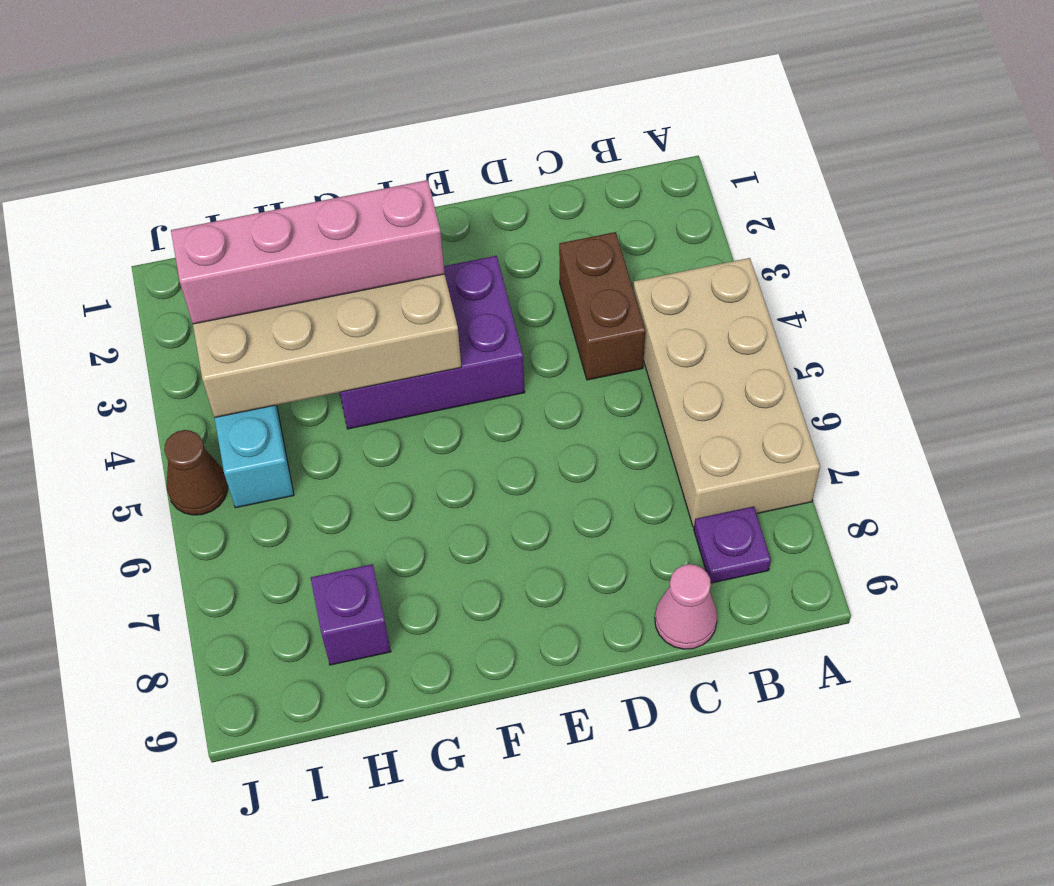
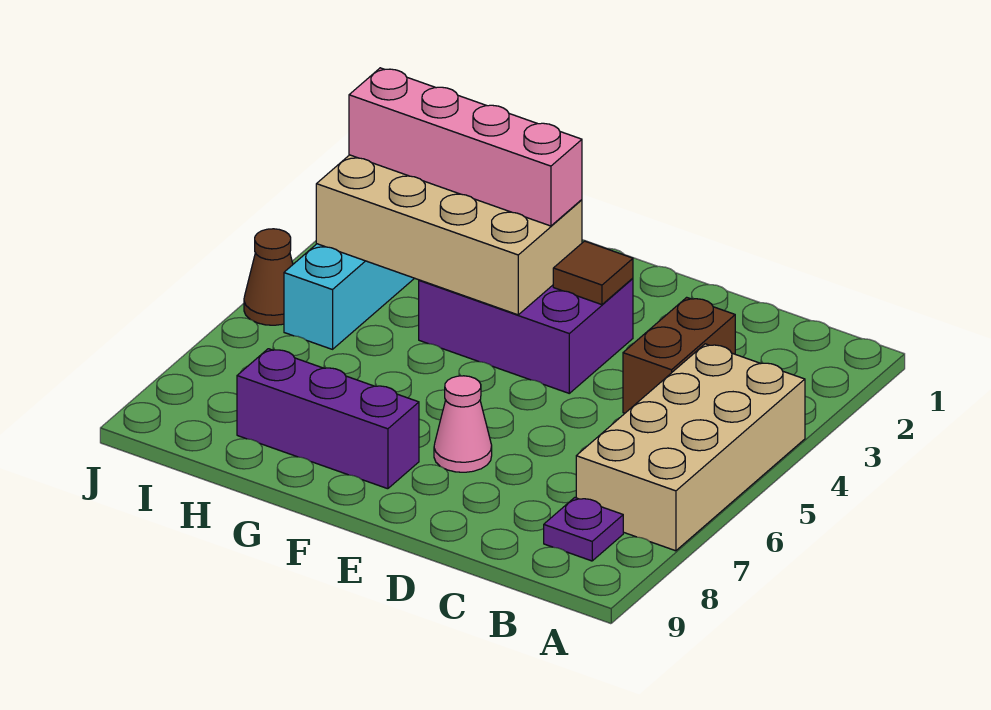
pink cone C9 level 1 -> pink cone E7 level 1
none -> brown tile E3 level 2
purple brick H8 level 1 -> purple brick F8:H8 level 1

